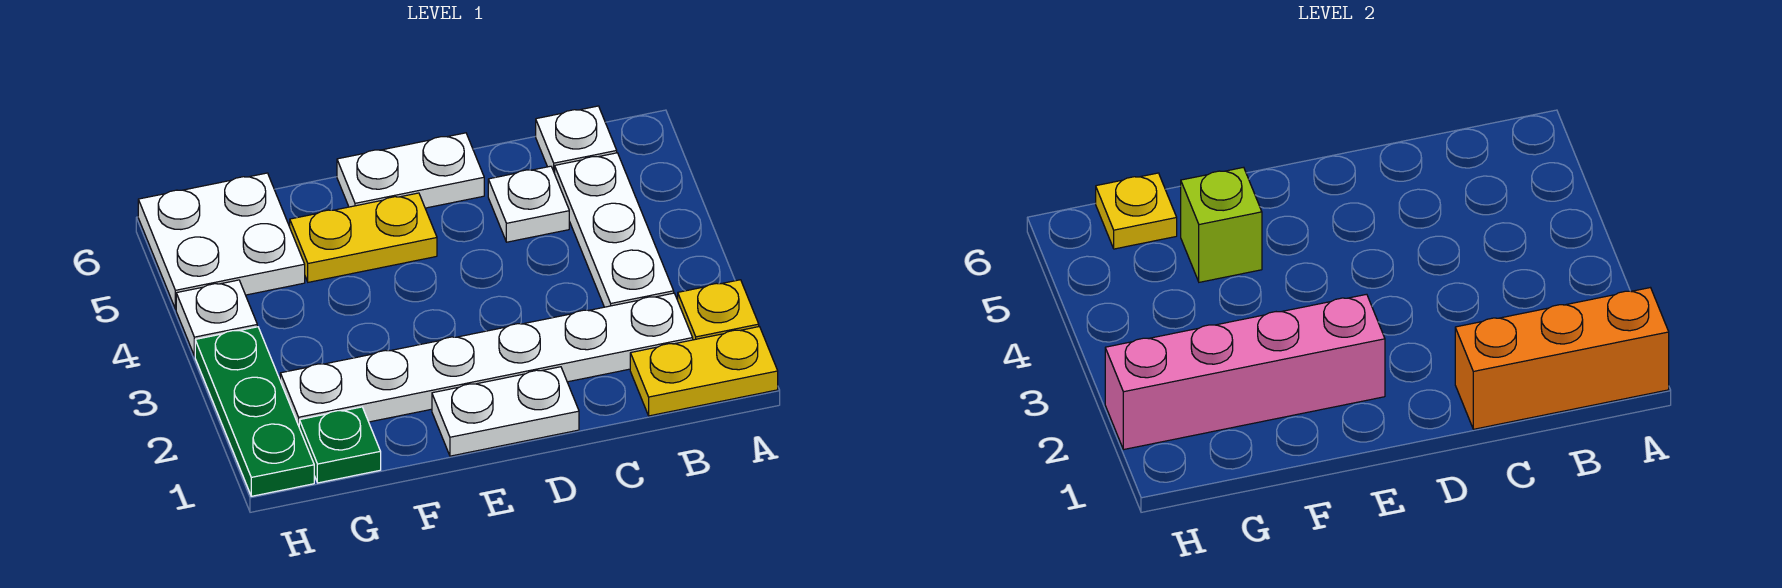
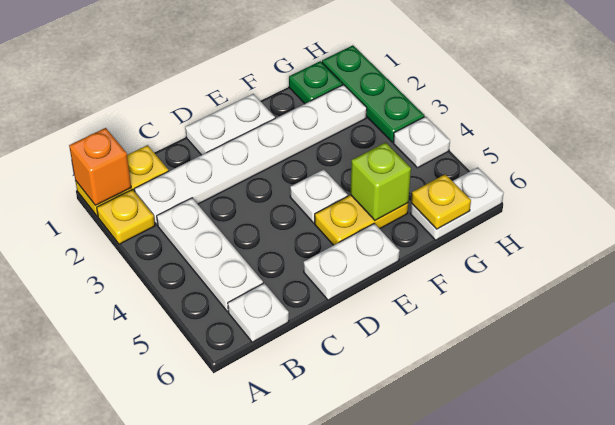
orange brick A1:C1 level 2 -> orange brick A1 level 2
white plate C5 level 1 -> white plate E4 level 1
pink brick E2:H2 level 2 -> none
white plate G5:H6 level 1 -> white plate G6:H6 level 1

